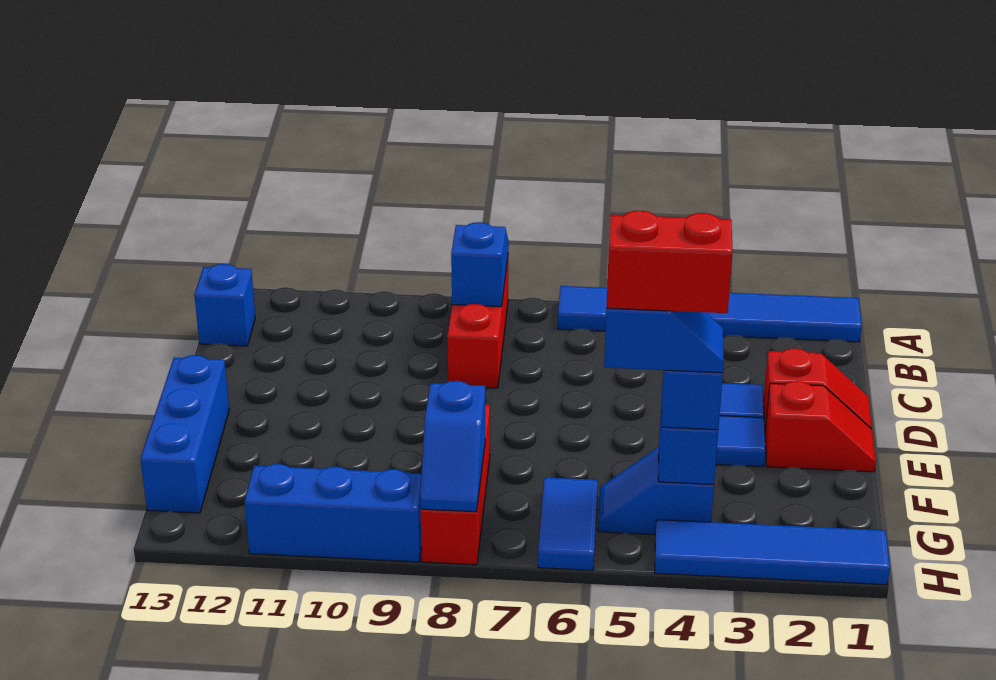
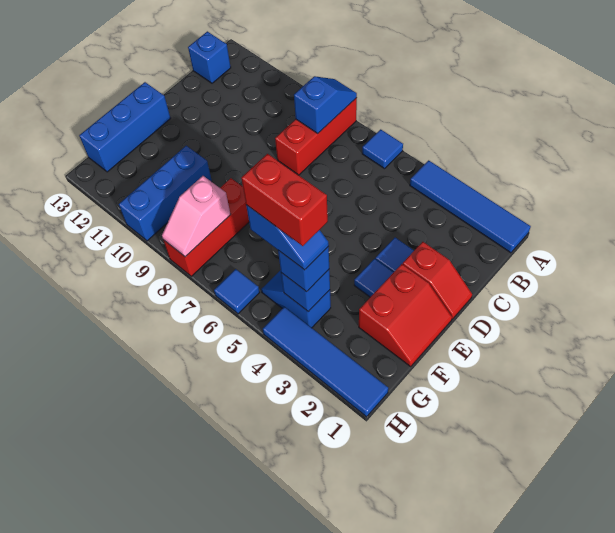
red slope E1:E2 level 1 top 2 -> red slope E1:F2 level 1 top 2
blue tile G6:H6 level 1 -> blue tile H6 level 1
blue slope G8:H8 level 2 top G -> pink slope G8:H8 level 2 top G
blue brick H9:H11 level 1 -> blue brick F10:H10 level 1

